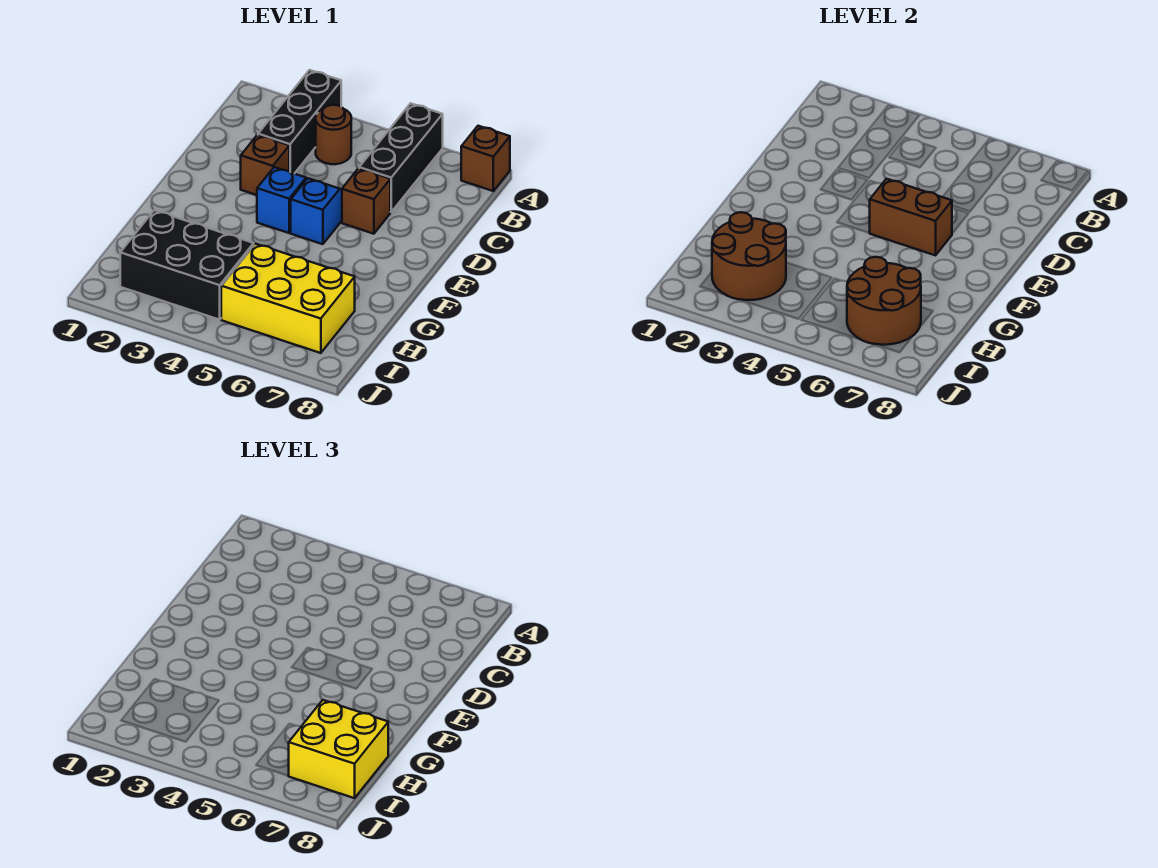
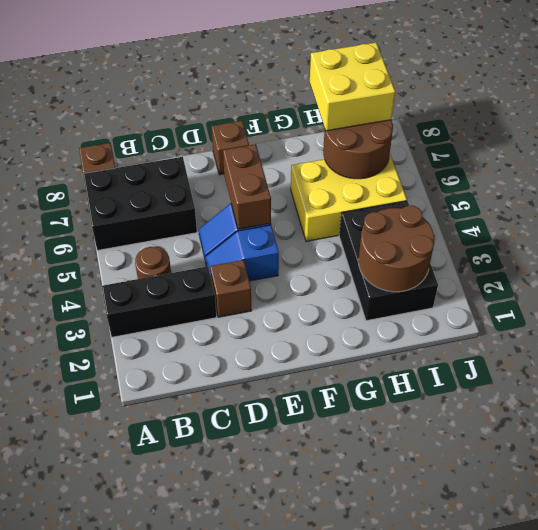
black brick A6:C6 level 1 -> black brick A6:C7 level 1
brown brick D6 level 1 -> brown brick E8 level 1
yellow brick H5:I7 level 1 -> yellow brick G5:I6 level 1

